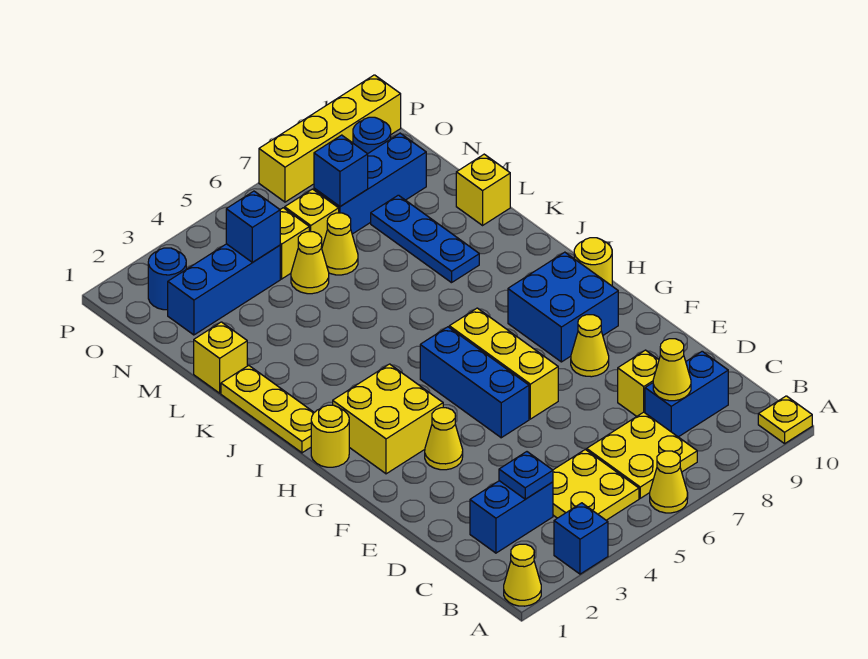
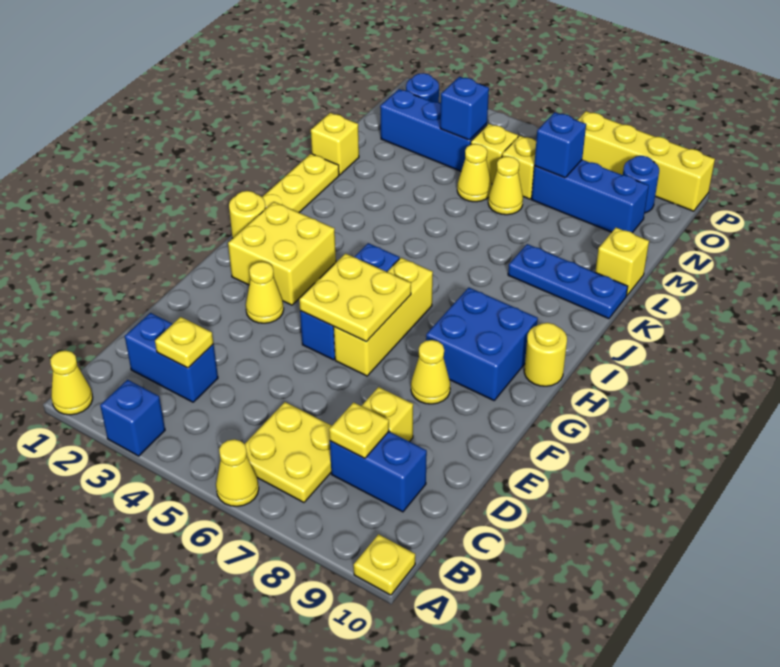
yellow plate B4:C5 level 1 -> yellow plate F5:G6 level 2
blue plate C3 level 2 -> yellow plate C3 level 2
yellow cone C8 level 2 -> yellow plate C8 level 2
blue plate K8:M8 level 1 -> blue plate K8:K10 level 1

